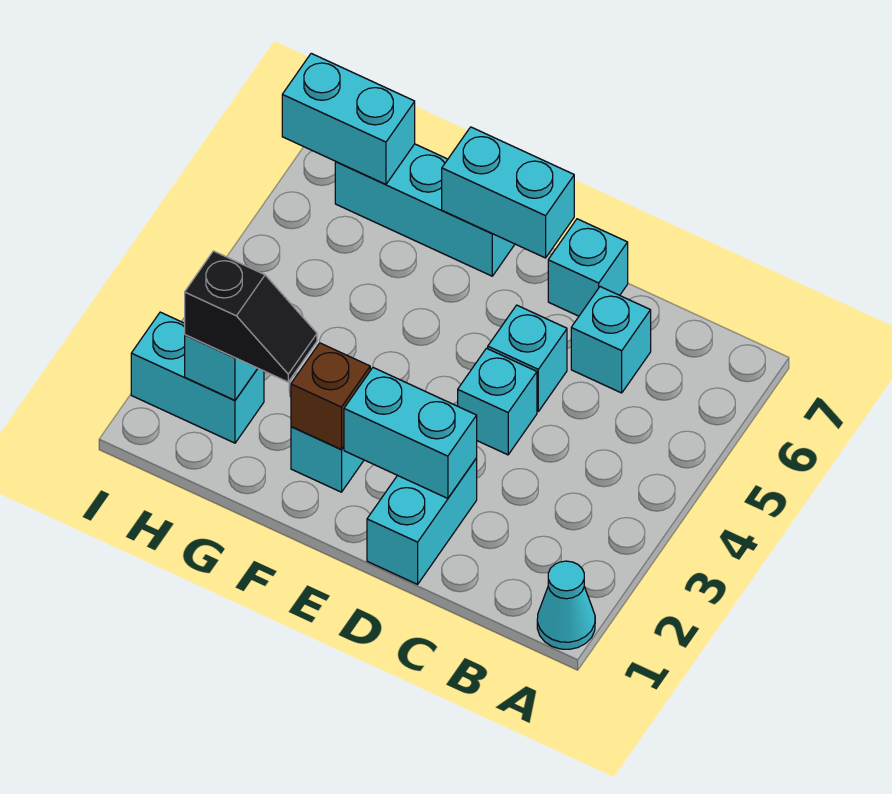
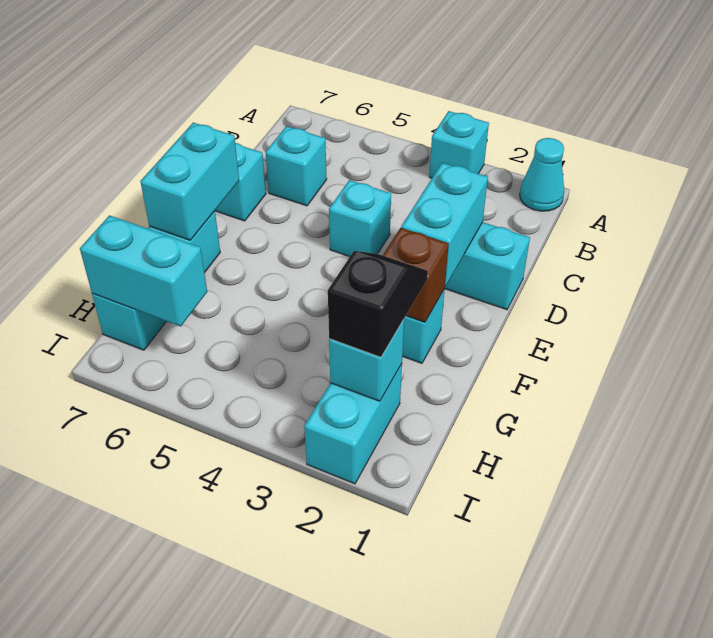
cyan brick D5 level 1 -> cyan brick A3 level 1
cyan brick H7:I7 level 2 -> cyan brick H6:H7 level 2

